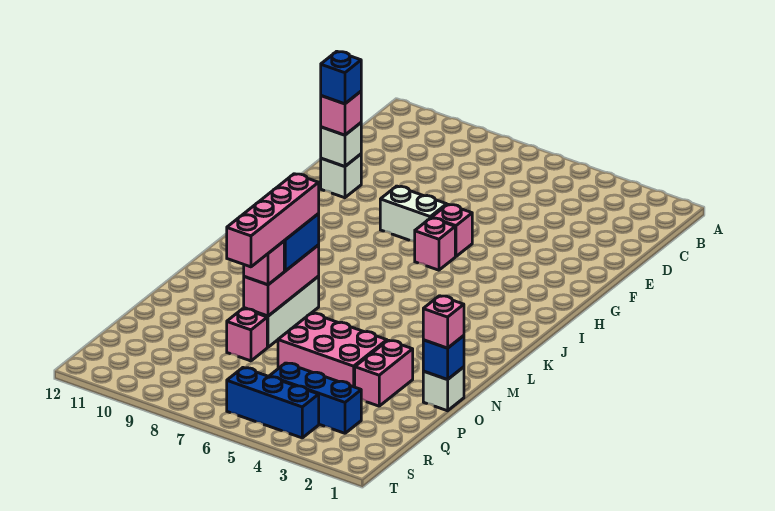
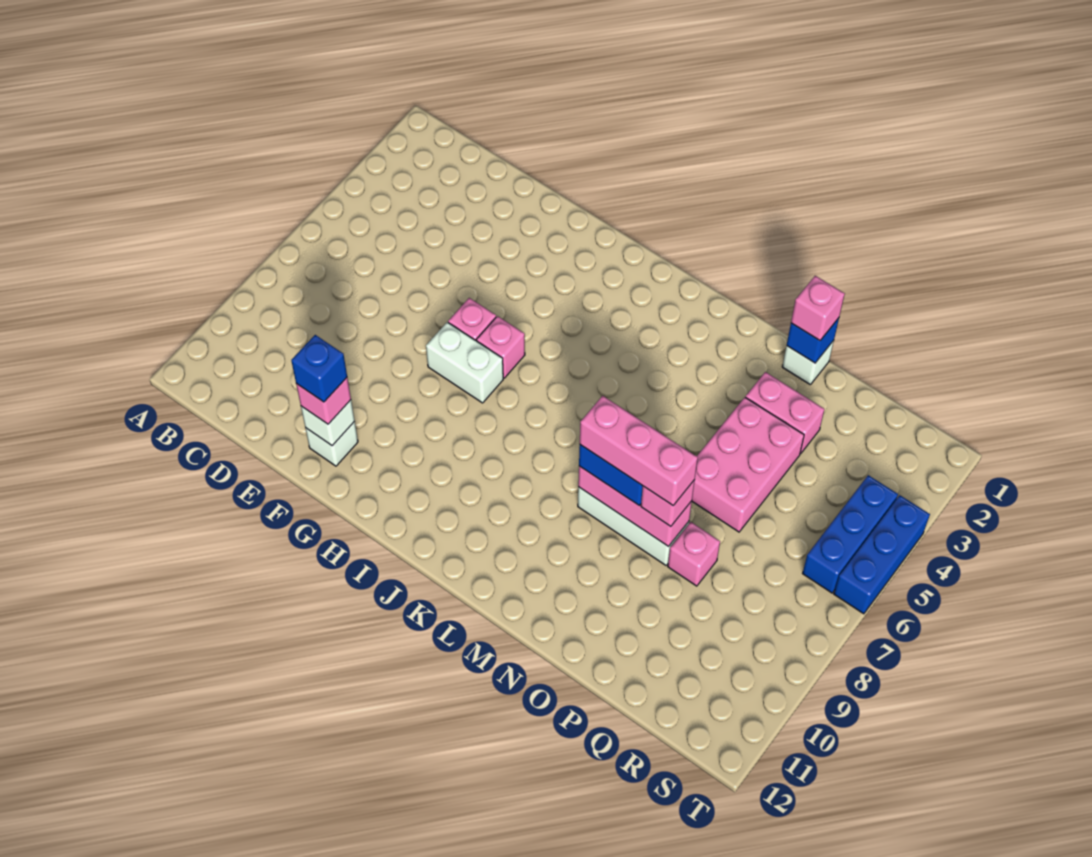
white brick G7:G8 level 1 -> white brick G7:H7 level 1
pink brick M8:P8 level 4 -> pink brick M8:O8 level 4
blue brick R3:R5 level 1 -> blue brick T4:T6 level 1

